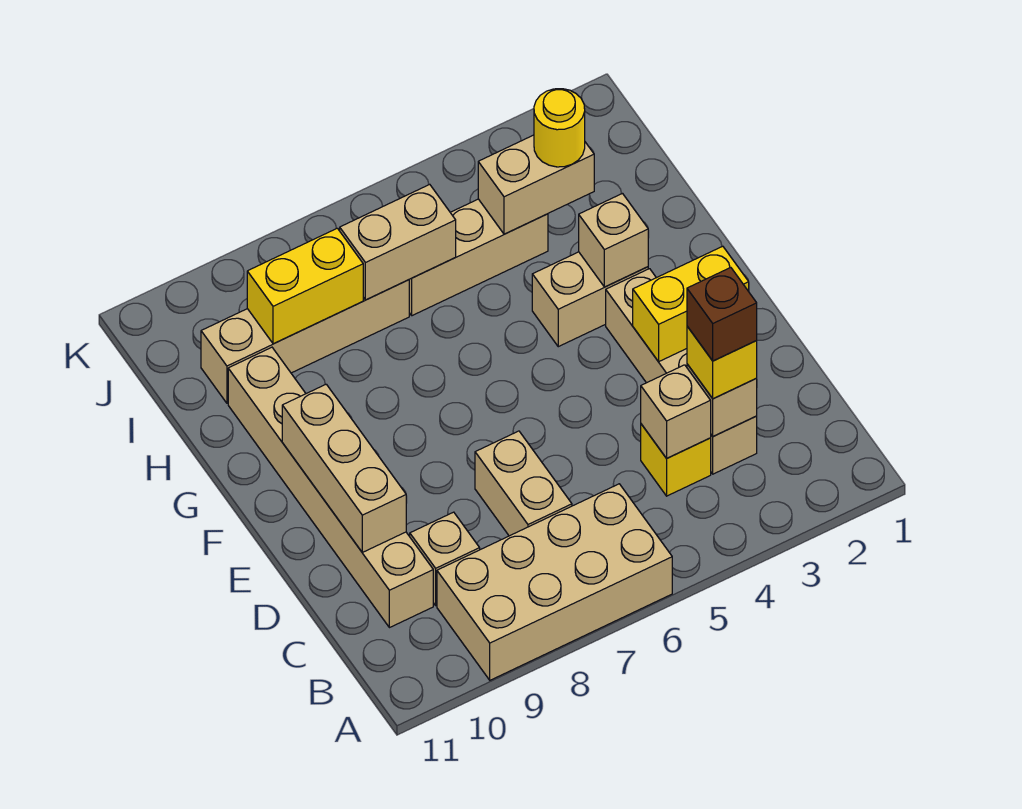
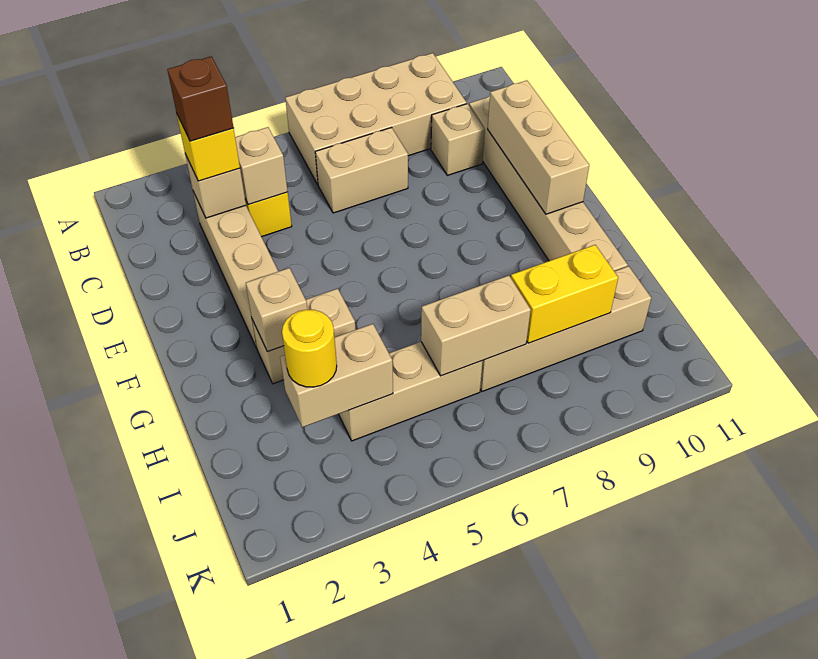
tan brick C7:D7 level 1 -> tan brick C6:C7 level 1
yellow brick E2:E3 level 2 -> none

